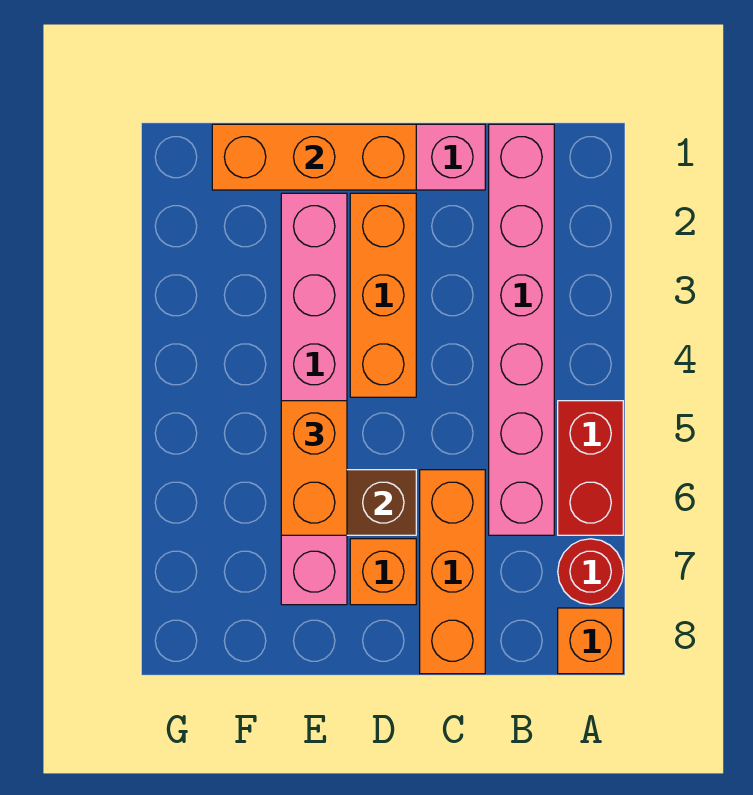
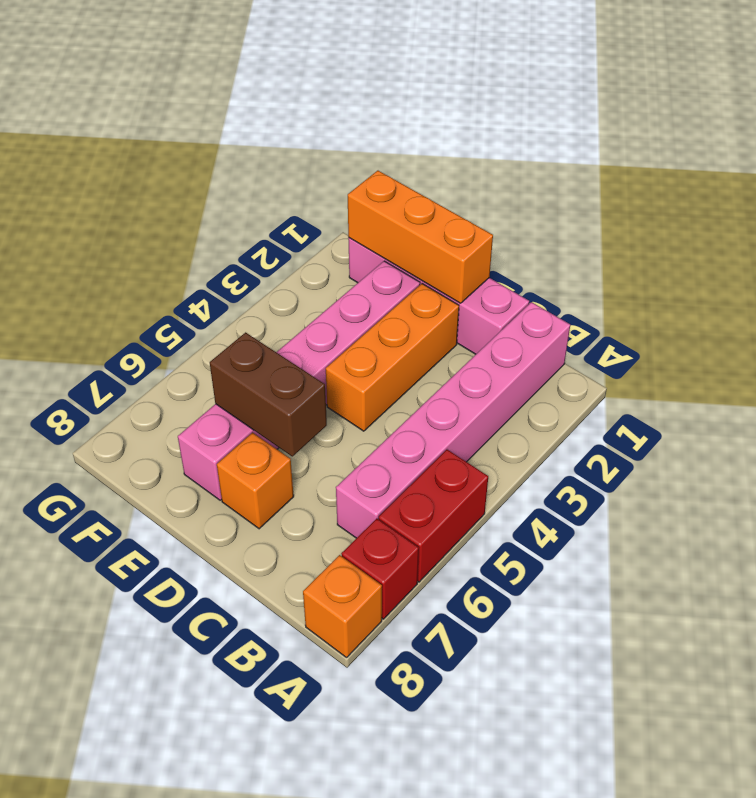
red round brick A7 level 1 -> red brick A7 level 1
orange brick C6:C8 level 1 -> none
orange brick E5:E6 level 3 -> none

